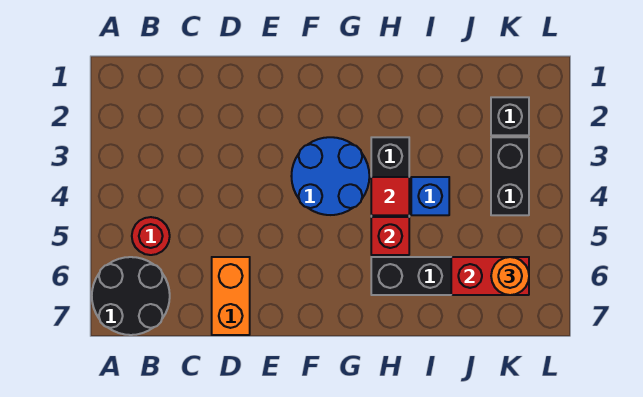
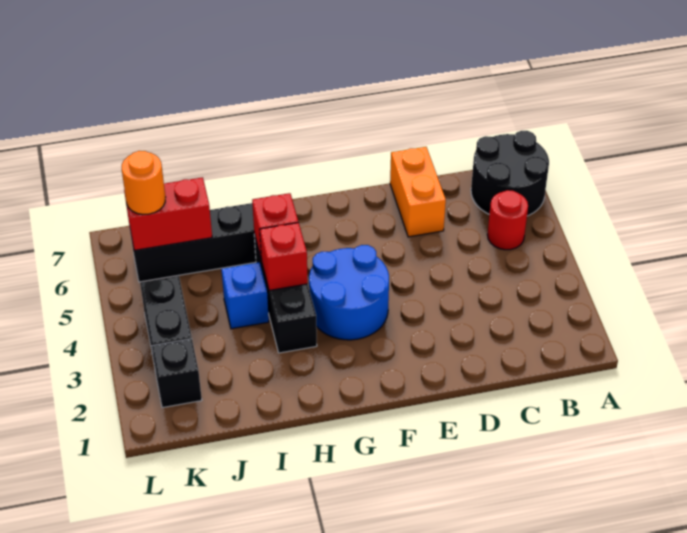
red tile H4 level 2 -> red brick H4 level 2

